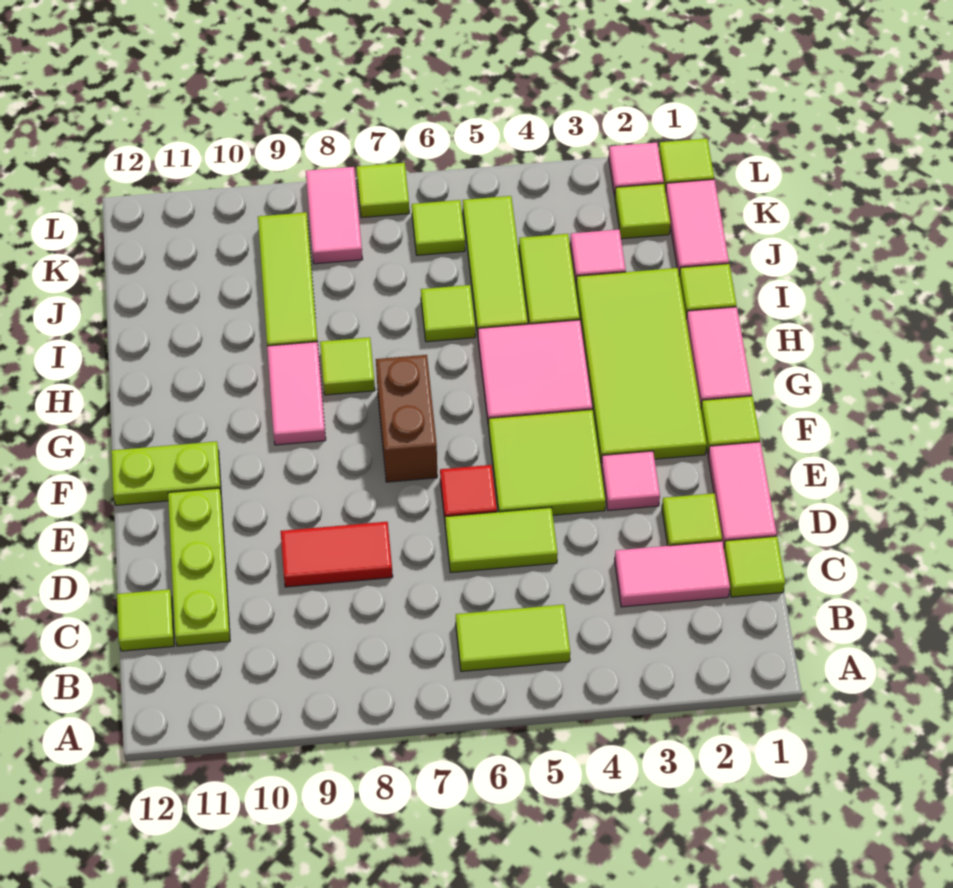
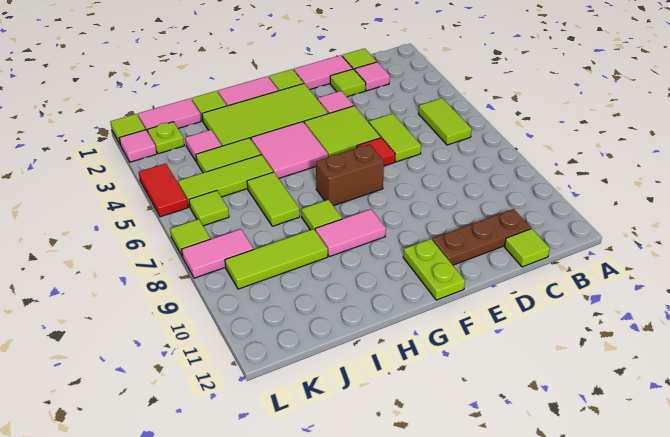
pink tile C2:C3 level 1 -> pink tile C2 level 1
lime plate C11:E11 level 1 -> brown plate C11:E11 level 1
red tile D8:D9 level 1 -> red tile L4:L5 level 1
lime tile I6 level 1 -> lime tile I6:I7 level 1
lime tile K2 level 1 -> lime plate K2 level 1

